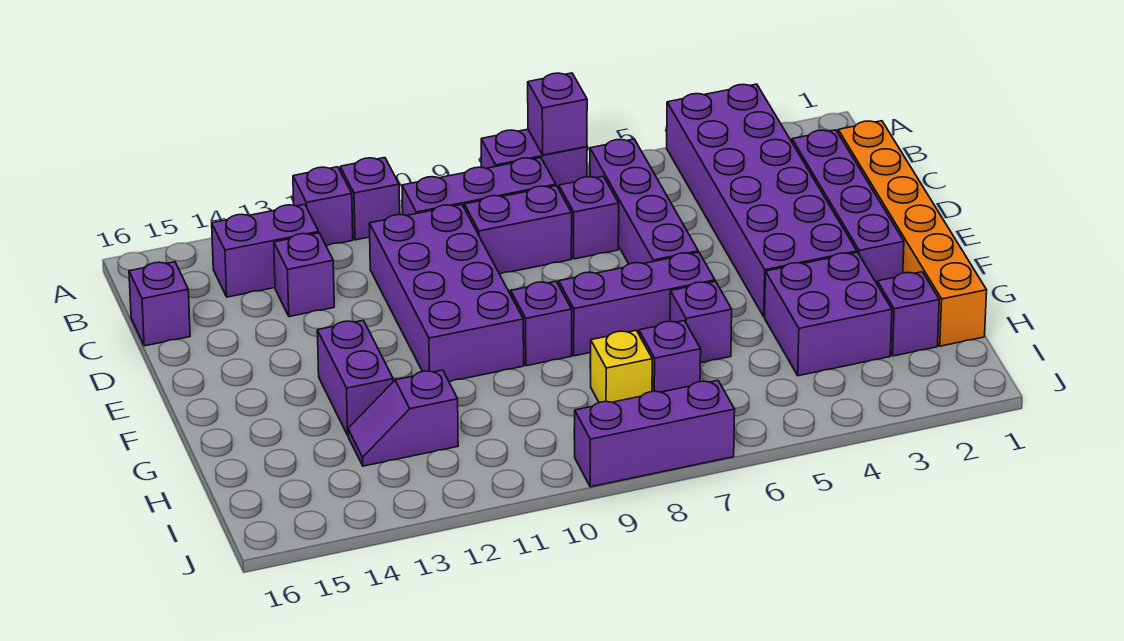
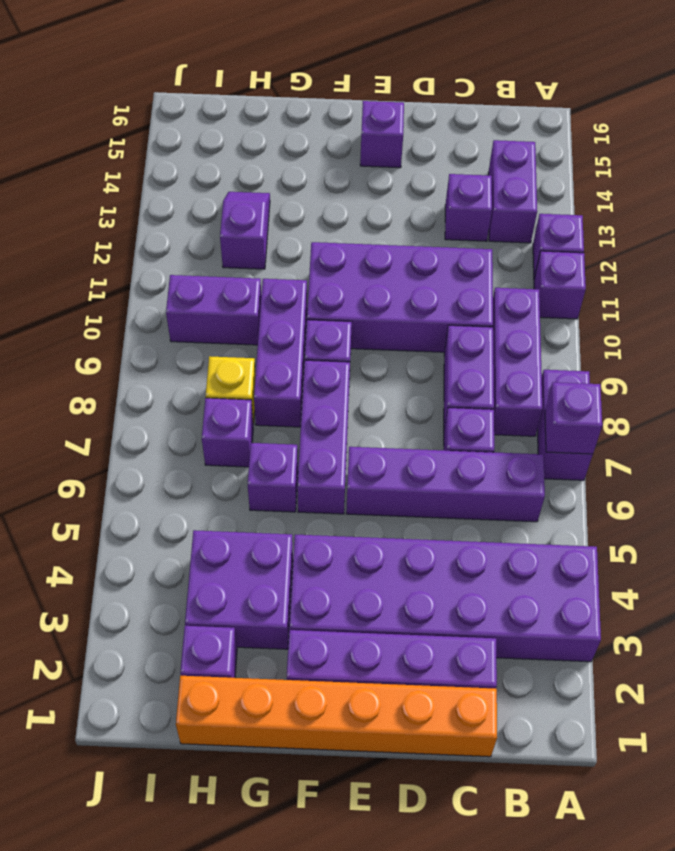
purple brick C16 level 1 -> purple brick E15 level 1
purple brick F13:G13 level 1 -> purple brick H10:I10 level 1
purple brick J7:J9 level 1 -> purple brick G8:G10 level 1

